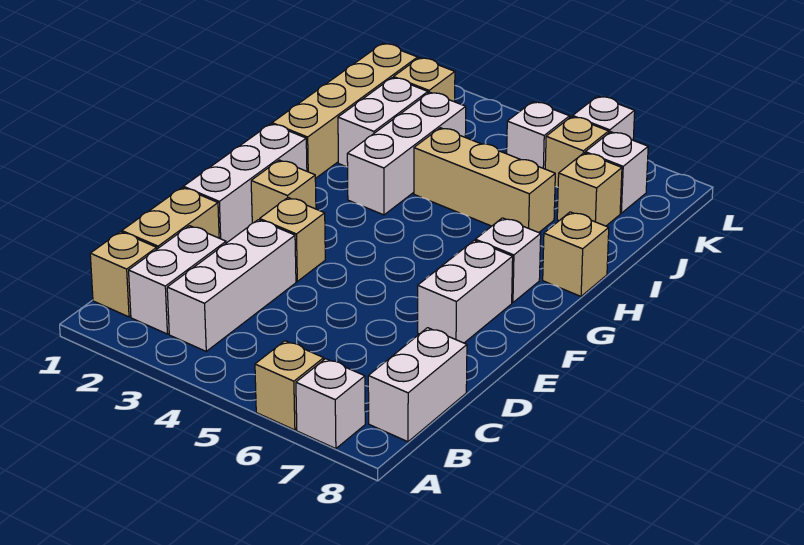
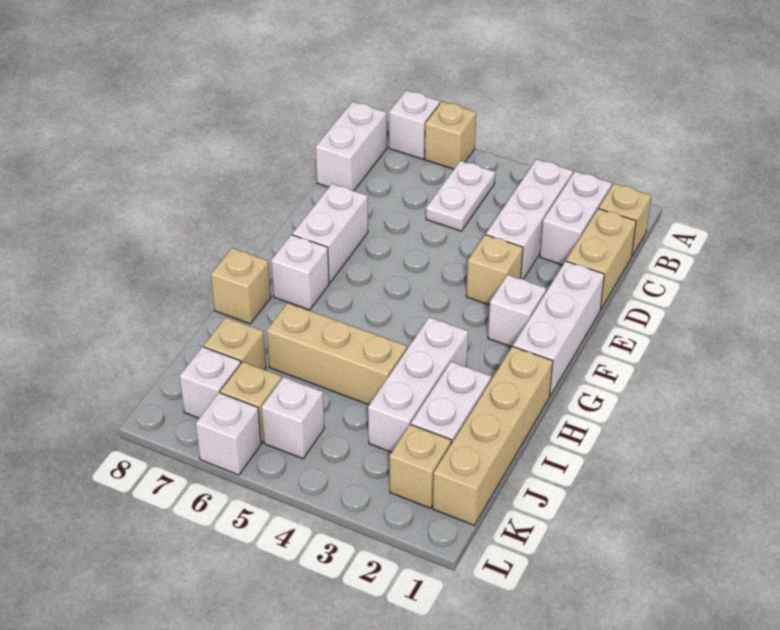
none -> white plate B5:C5 level 1
tan brick F2 level 1 -> white brick F2 level 1

